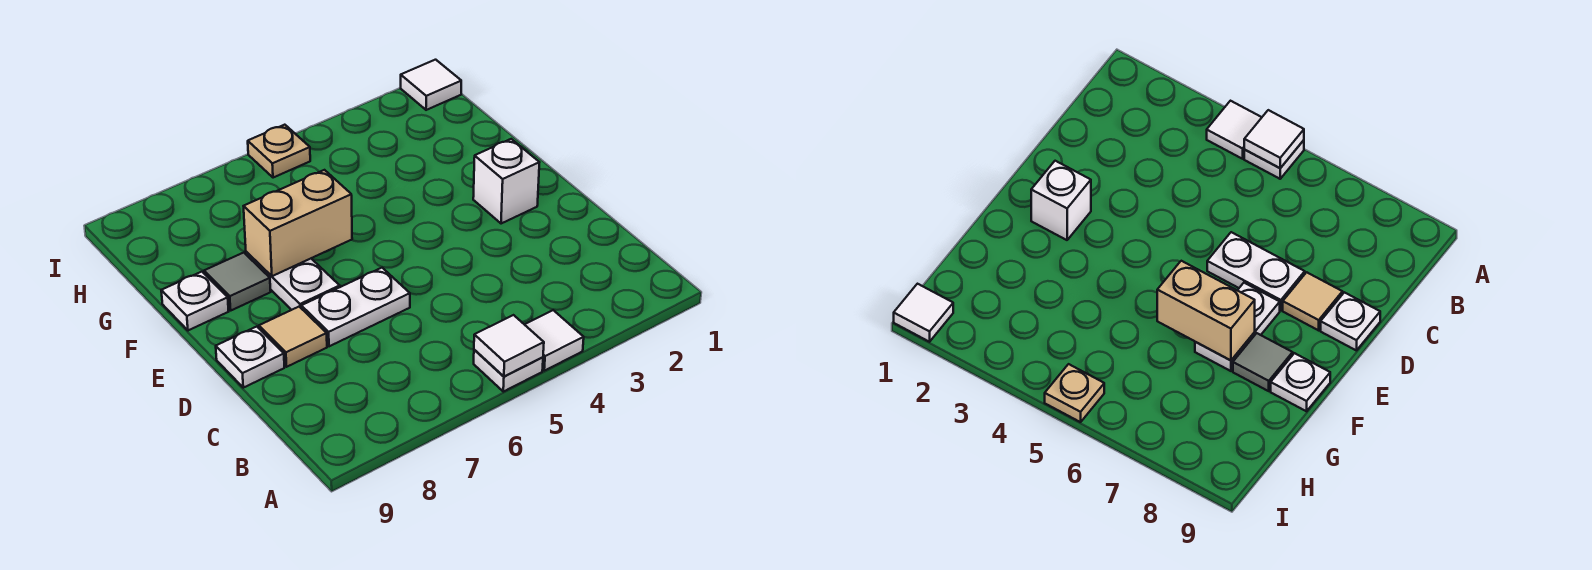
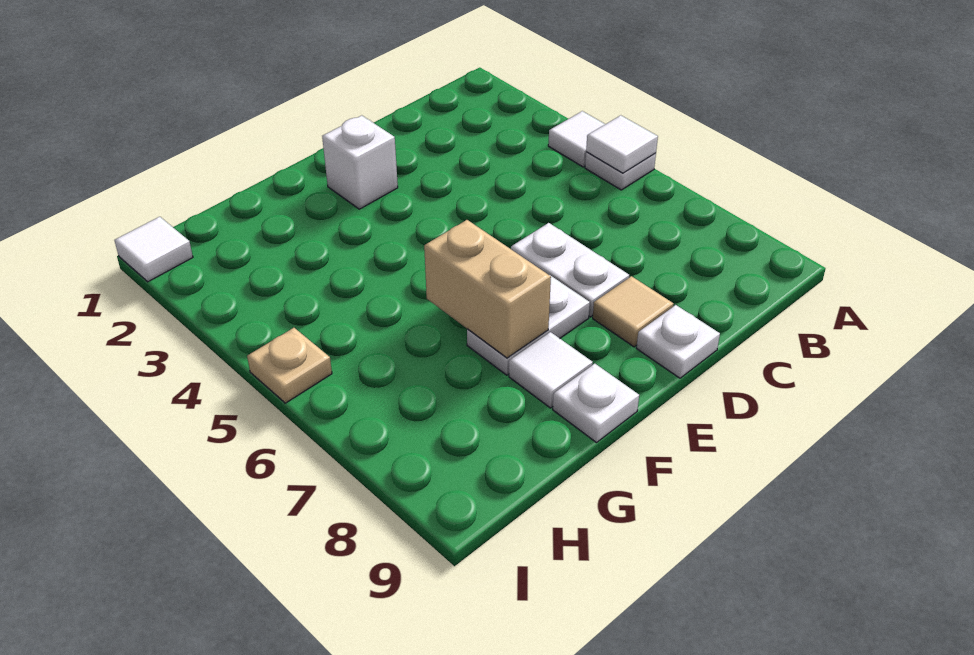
grey tile F8 level 1 -> white tile F8 level 1

